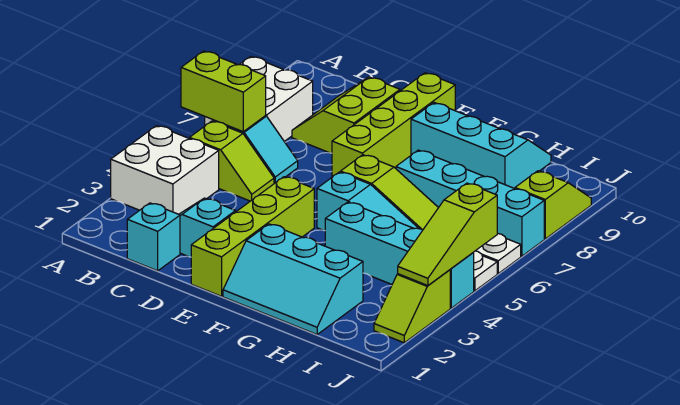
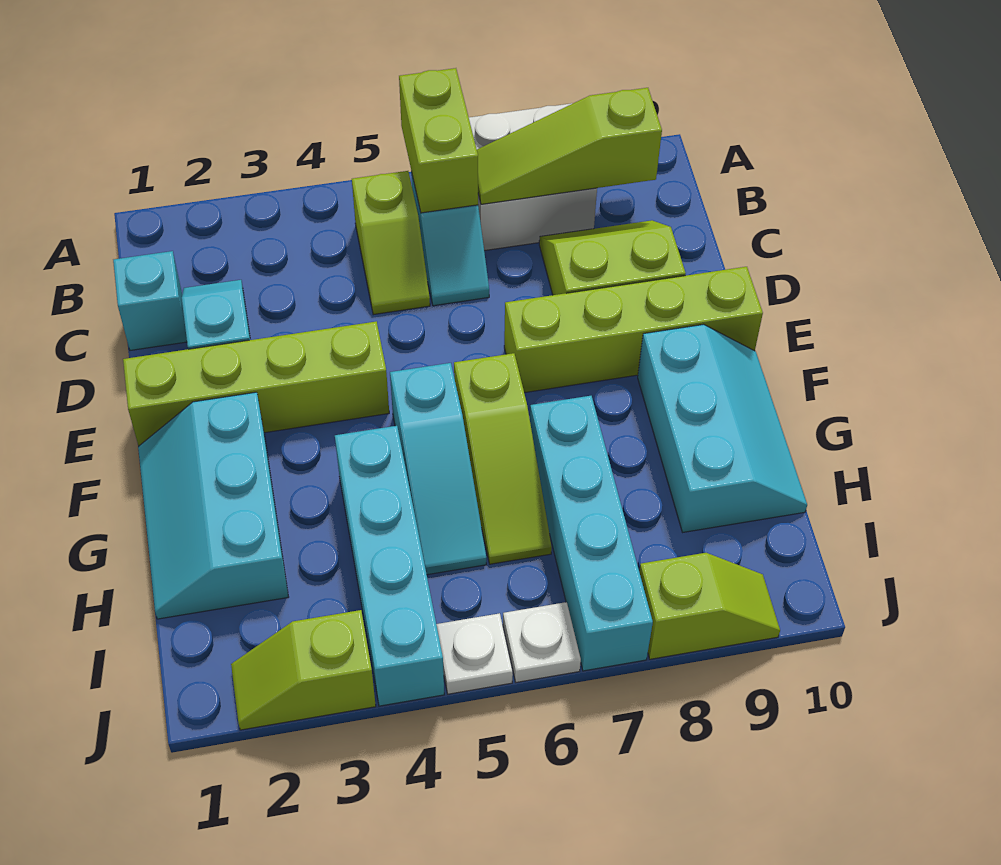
white brick A3:B4 level 1 -> none
lime slope J3:J5 level 2 top 5 -> lime slope B7:B9 level 2 top 9

